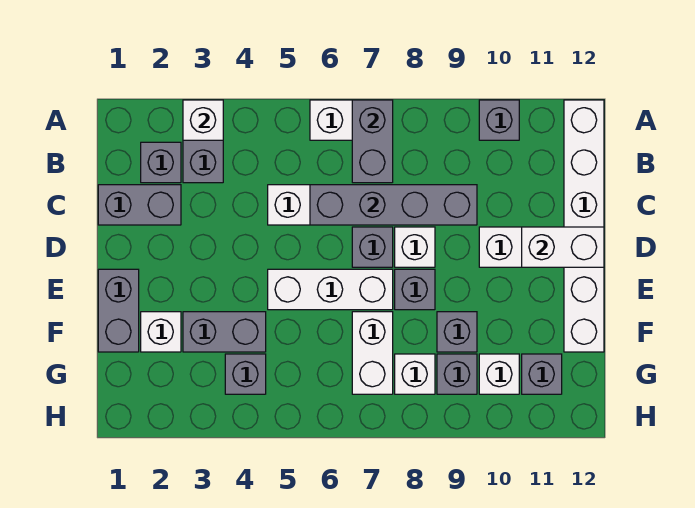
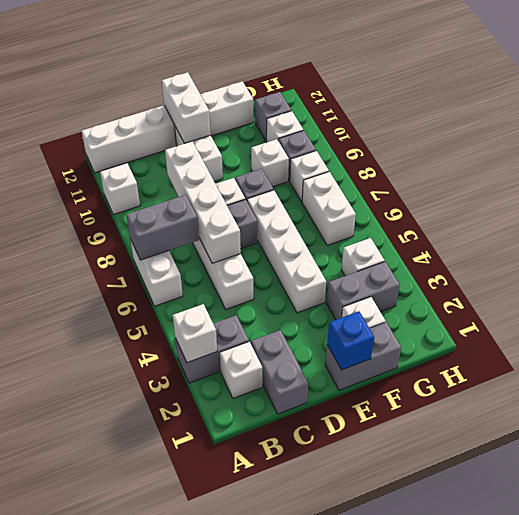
grey brick A10 level 1 -> white brick A10 level 1
grey brick B2 level 1 -> white brick B2 level 1
grey brick C6:C9 level 2 -> white brick C6:C9 level 2
none -> blue brick E1 level 2
white brick E5:E7 level 1 -> white brick E4:E7 level 1
grey brick F3:F4 level 1 -> grey brick F3:G3 level 1
white brick F7:G7 level 1 -> white brick G6:G7 level 1
grey brick F9 level 1 -> white brick F9 level 1
grey brick G4 level 1 -> white brick G4 level 1

